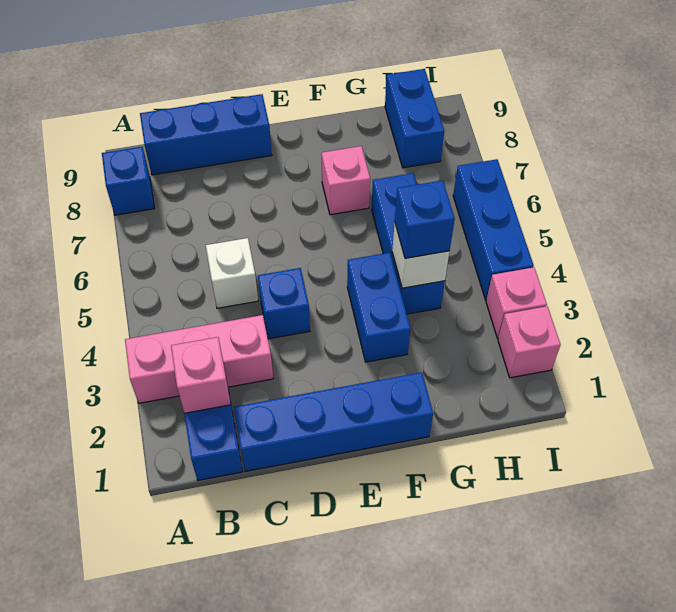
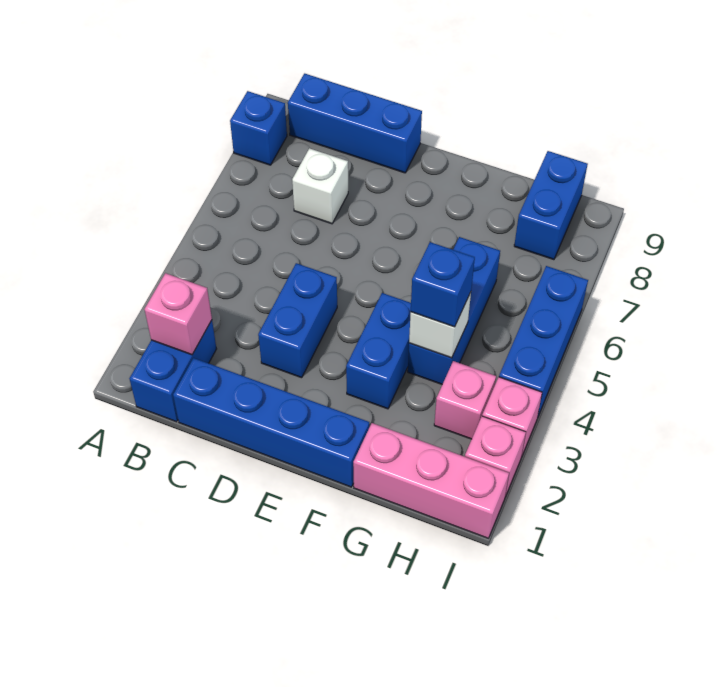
pink brick A3:C3 level 1 -> pink brick G1:I1 level 1
white brick C5 level 1 -> white brick C7 level 1
blue brick D4 level 1 -> blue brick D3:D4 level 1
pink brick F7 level 1 -> pink brick H3 level 1

